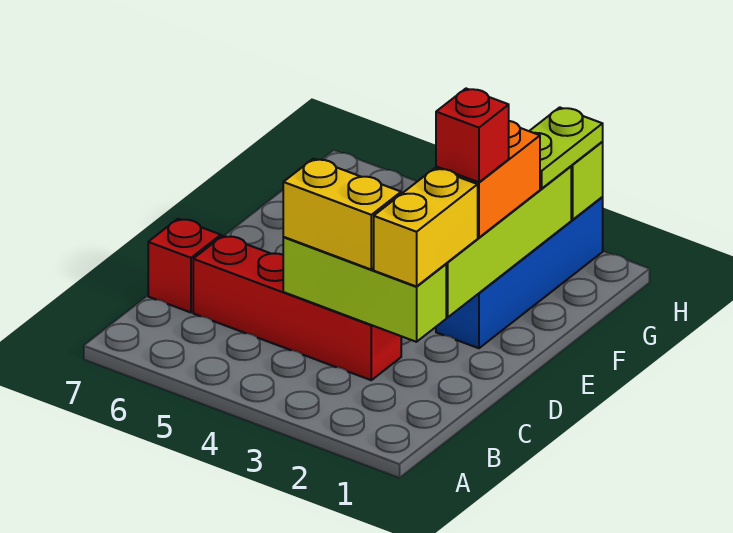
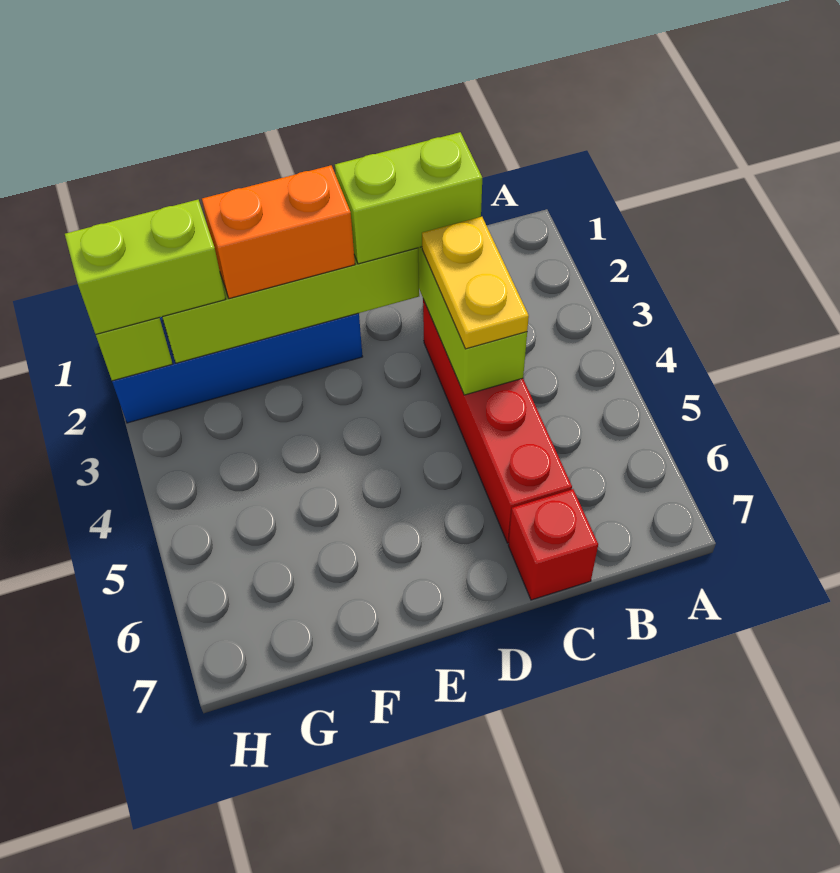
yellow brick C2:D2 level 3 -> lime brick C2:D2 level 3
yellow brick C3:C4 level 3 -> yellow plate C3:C4 level 3
red brick E2 level 4 -> none
lime plate G2:H2 level 3 -> lime brick G2:H2 level 3

